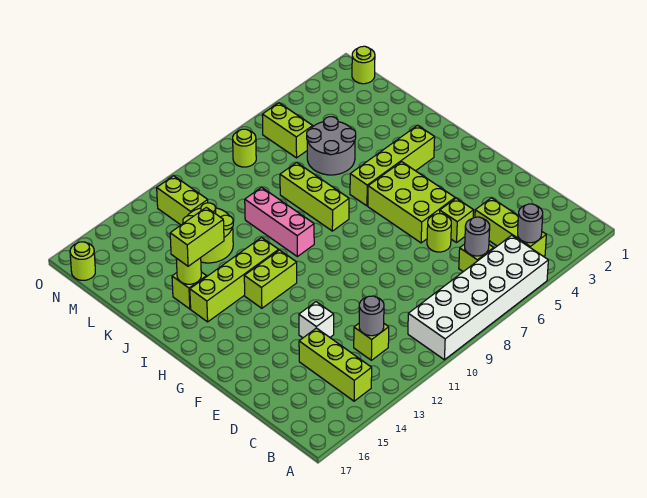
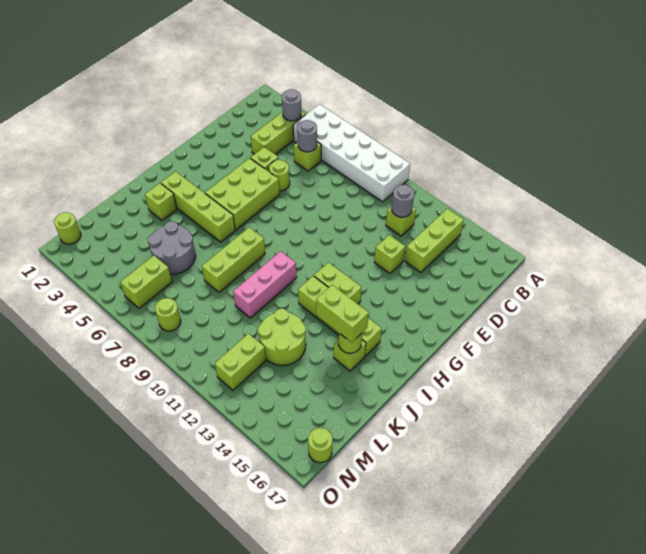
white brick E13 level 1 -> lime brick E13 level 1
none -> lime brick J3 level 1

